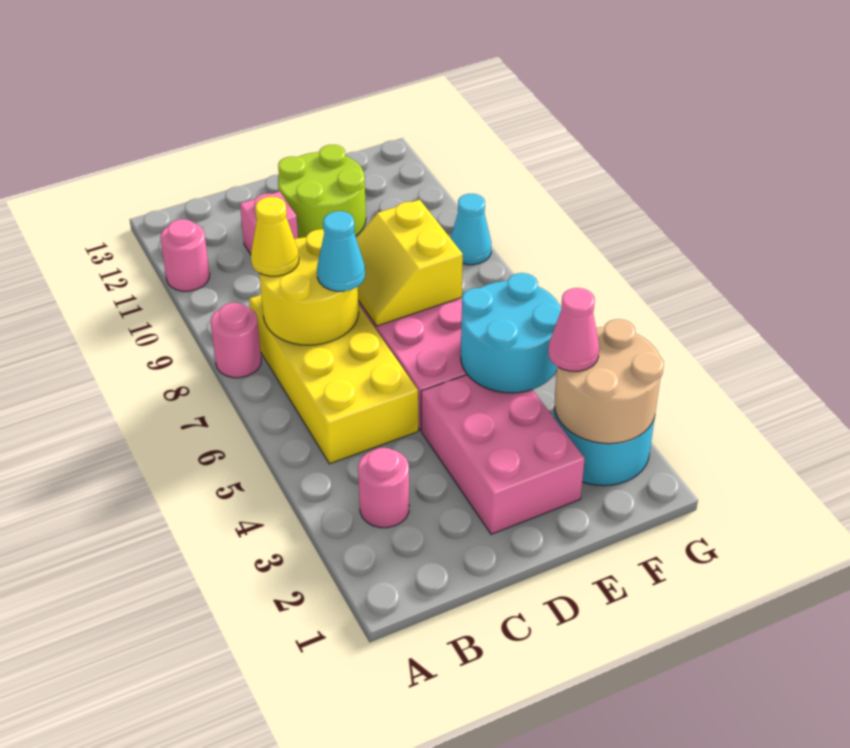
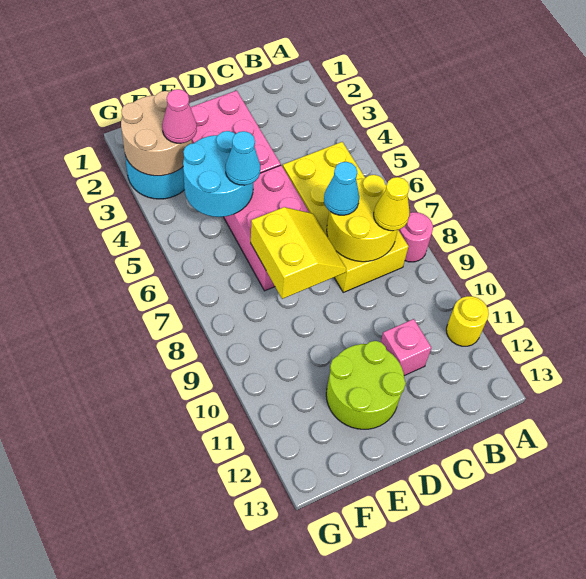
pink round brick A11 level 1 -> yellow round brick A11 level 1
pink round brick B3 level 1 -> none
cyan cone G9 level 1 -> cyan cone E5 level 3

